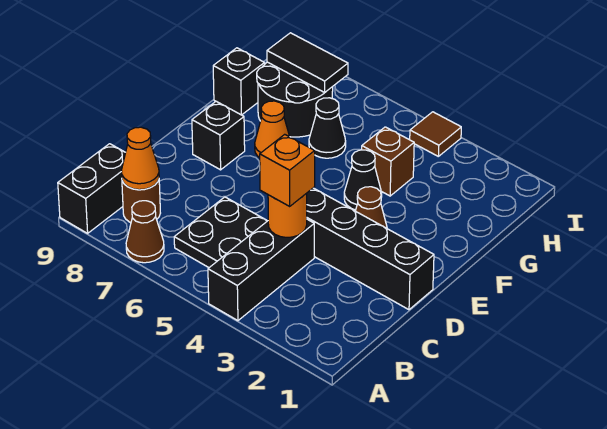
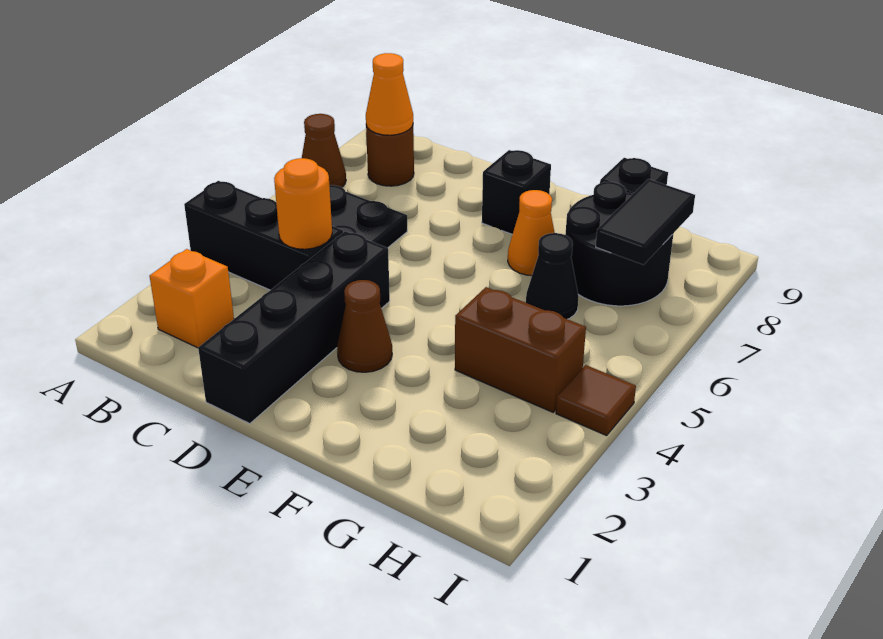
black brick A9:B9 level 1 -> none
orange brick C4 level 3 -> orange brick B2 level 1
black cone F4 level 1 -> none
brown brick G4 level 1 -> brown brick G4:H4 level 1

